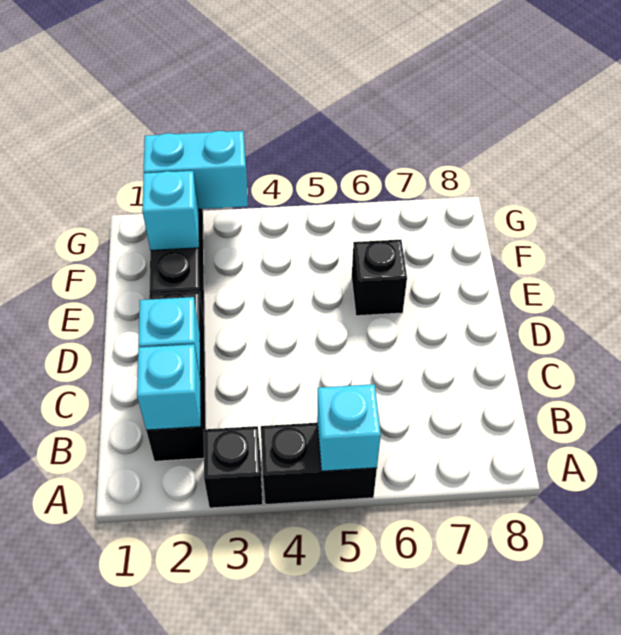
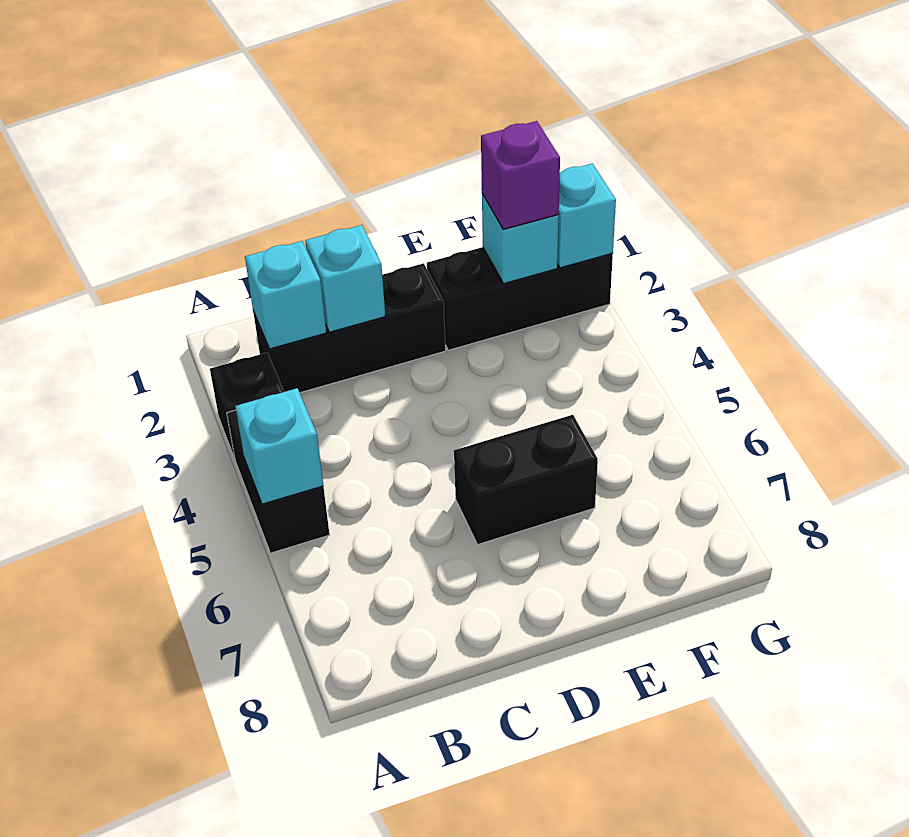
black brick E6 level 1 -> black brick D6:E6 level 1
none -> purple brick F2 level 3
cyan brick G2:G3 level 2 -> cyan brick G2 level 2

